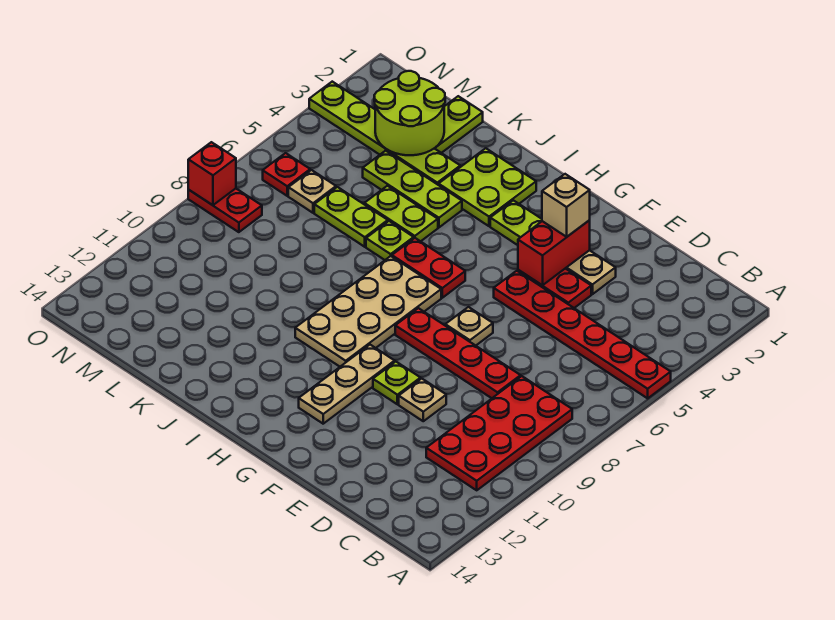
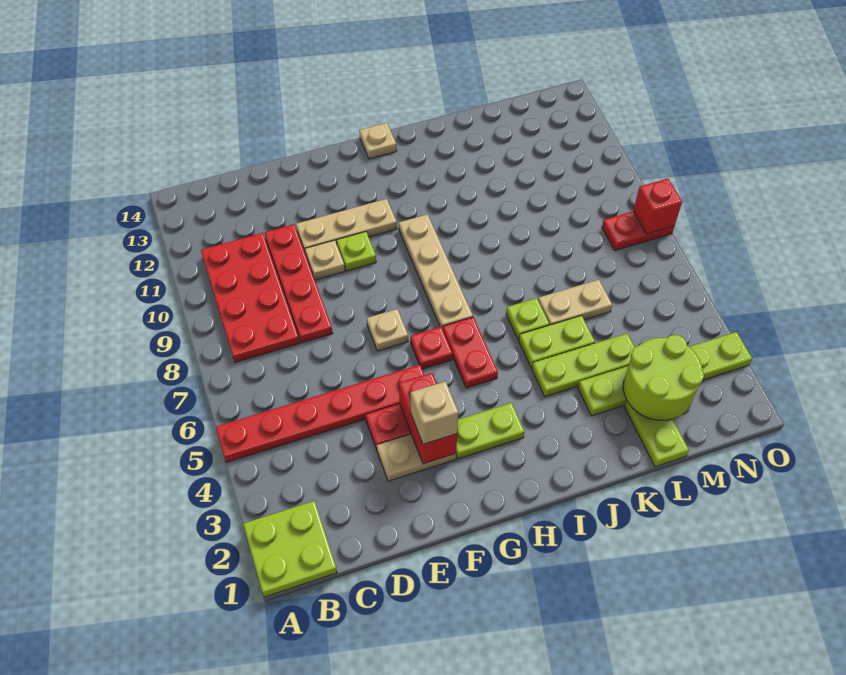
red plate D8:G8 level 1 -> red plate D8:D11 level 1
tan plate G10:G12 level 1 -> tan plate E11:G11 level 1
red plate H6:I6 level 1 -> red plate H5:H6 level 1
tan plate H7:I10 level 1 -> tan plate H7:H10 level 1
lime plate I2:J3 level 1 -> lime plate A1:B2 level 1
lime plate K6:L6 level 1 -> tan plate K6:L6 level 1
tan plate M6 level 1 -> tan plate H14 level 1
red plate N6 level 1 -> red plate G6 level 1

